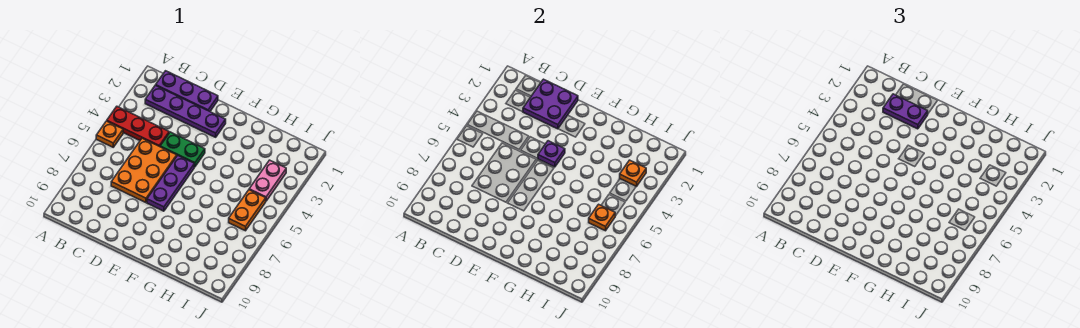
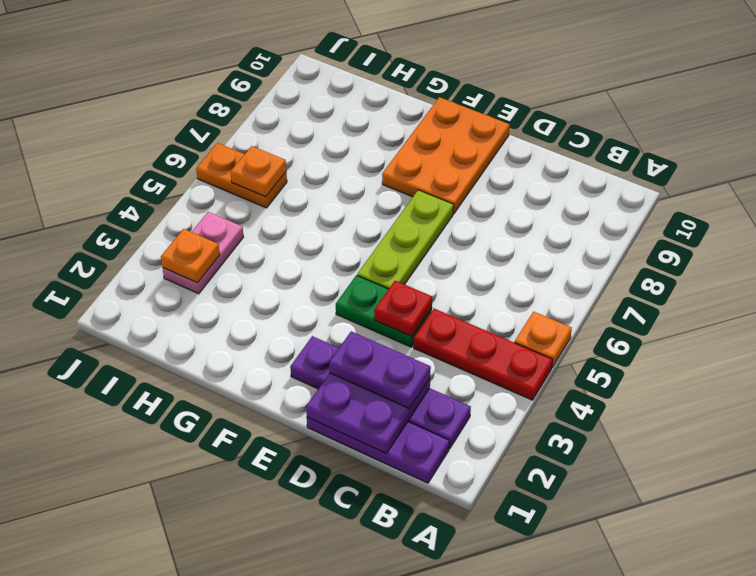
orange plate C5:D7 level 1 -> orange plate E8:F10 level 1
none -> red plate D4 level 2
purple plate E4 level 2 -> none
purple plate E5:E7 level 1 -> lime plate E5:E7 level 1
orange plate I5:I6 level 1 -> orange plate I6:J6 level 1

